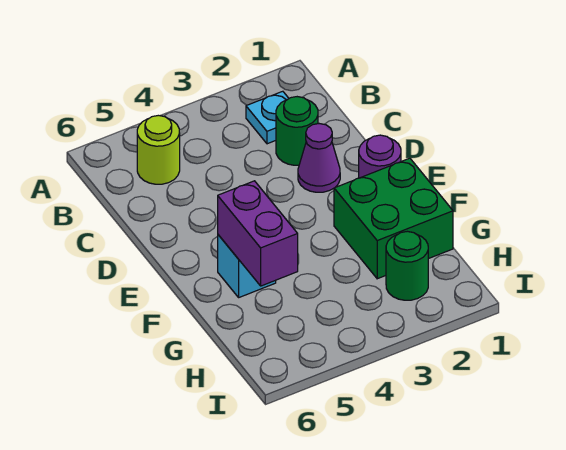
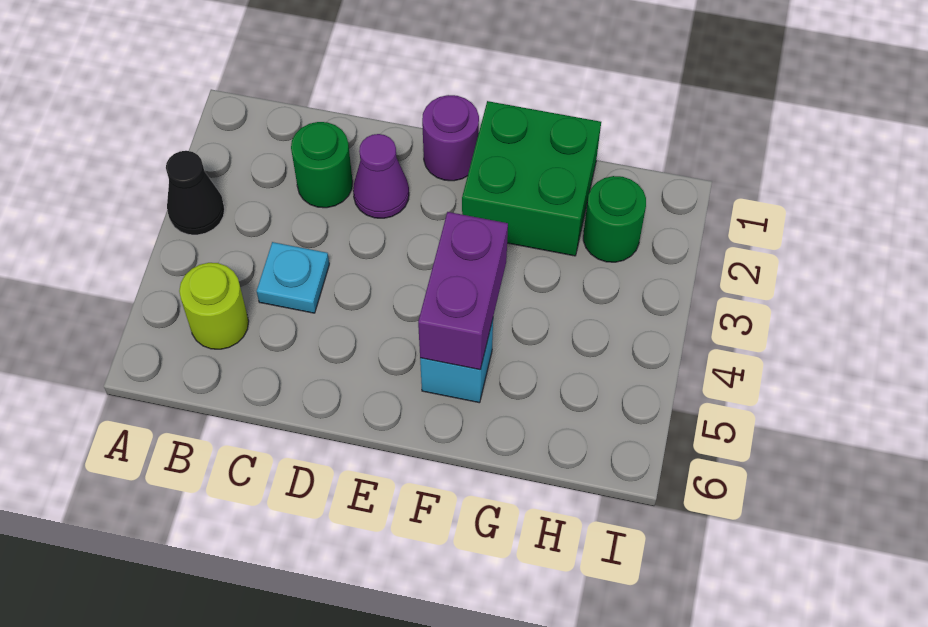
none -> black cone A3 level 1
cyan plate B2 level 1 -> cyan plate C4 level 1
purple brick F5:G5 level 2 -> purple brick F4:F5 level 2

